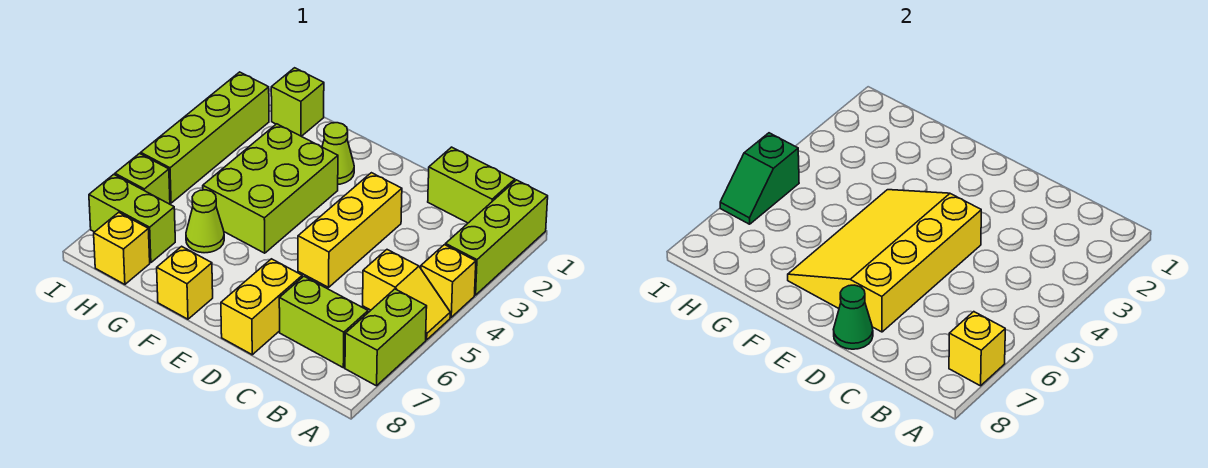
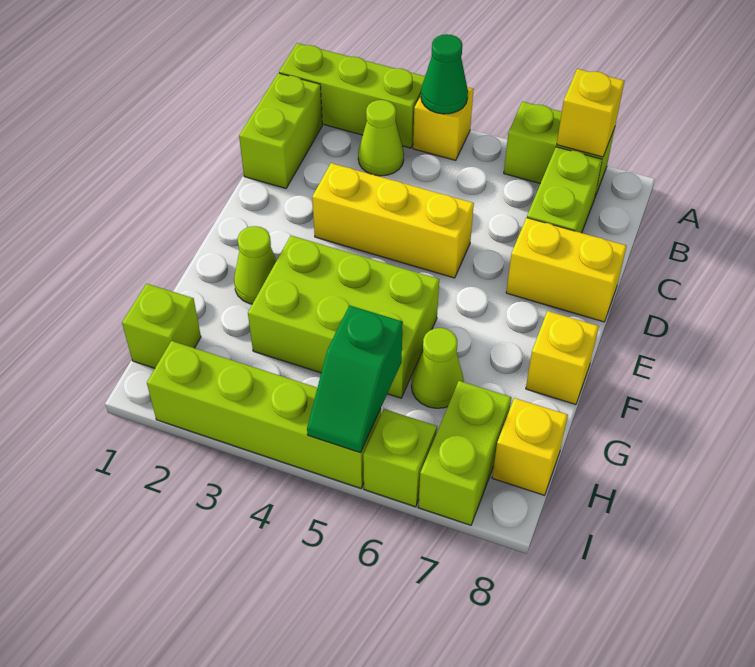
yellow slope A5:B5 level 1 top B -> none
none -> lime cone B3 level 1
yellow slope D4:F7 level 2 top D -> none
green cone D8 level 2 -> green cone A4 level 2
green slope I5:I6 level 2 top 5 -> green slope H5:I5 level 2 top H

